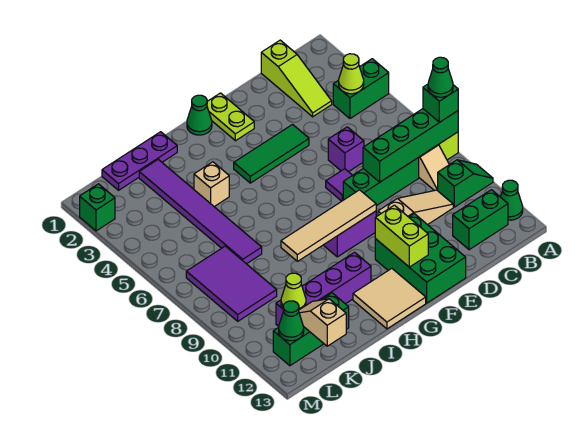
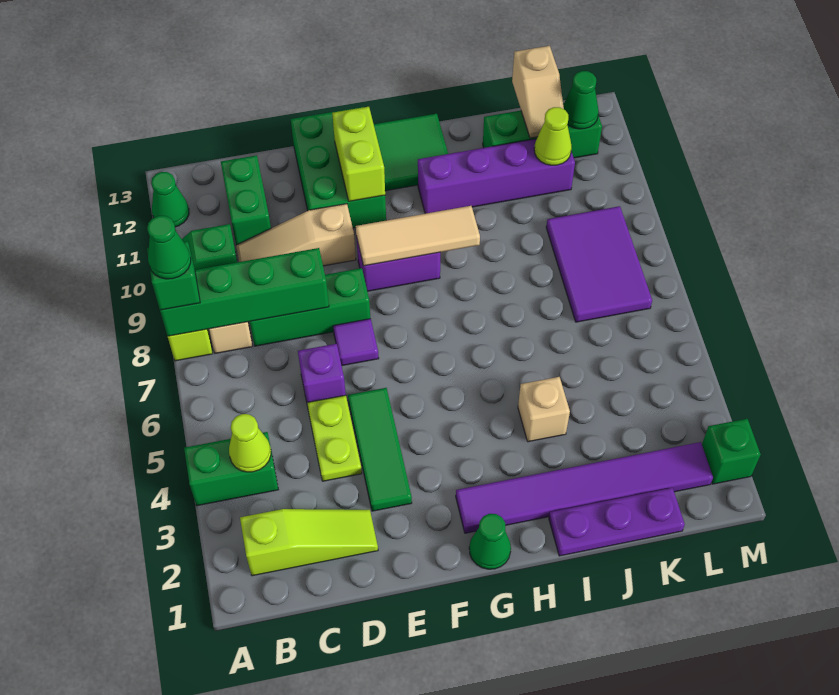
green brick B12:C12 level 1 -> green brick C11:C12 level 1
lime slope C1:C3 level 1 top 1 -> lime slope B2:D2 level 1 top B
green tile E4:G4 level 1 -> green tile E3:E5 level 1
lime plate F1:F2 level 1 -> lime plate D4:D5 level 1
tan tile F9:I9 level 2 -> tan tile F9:H9 level 2
tan tile G12:H13 level 1 -> green tile G12:H13 level 1
purple tile J2:J7 level 1 -> purple tile G2:L2 level 1

